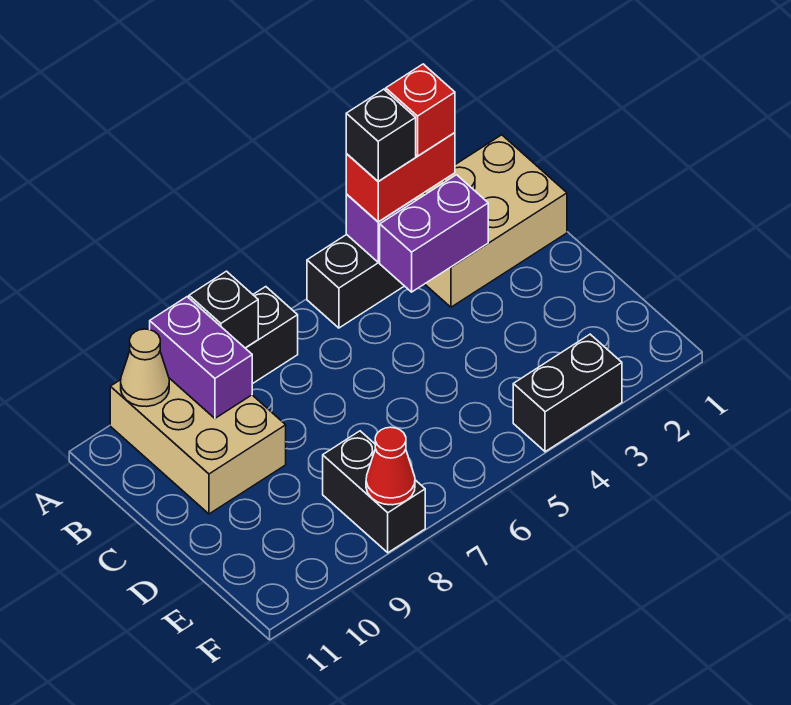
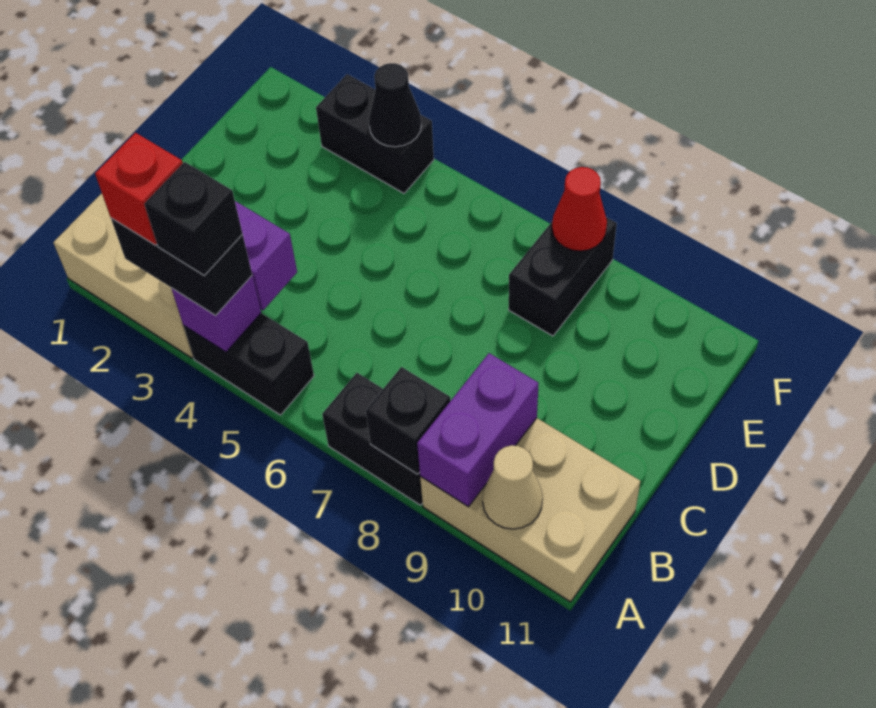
red brick A3:A4 level 3 -> black brick A3:A4 level 3
tan brick A9:C10 level 1 -> tan brick A9:B11 level 1
none -> black cone F4 level 2

